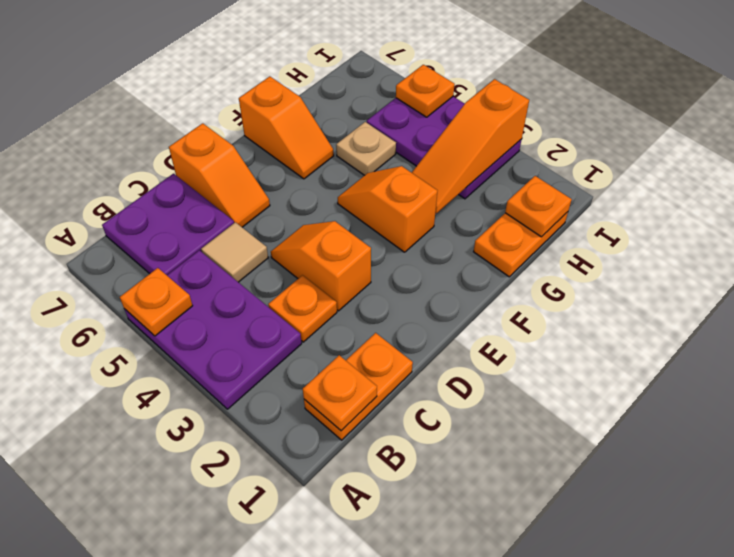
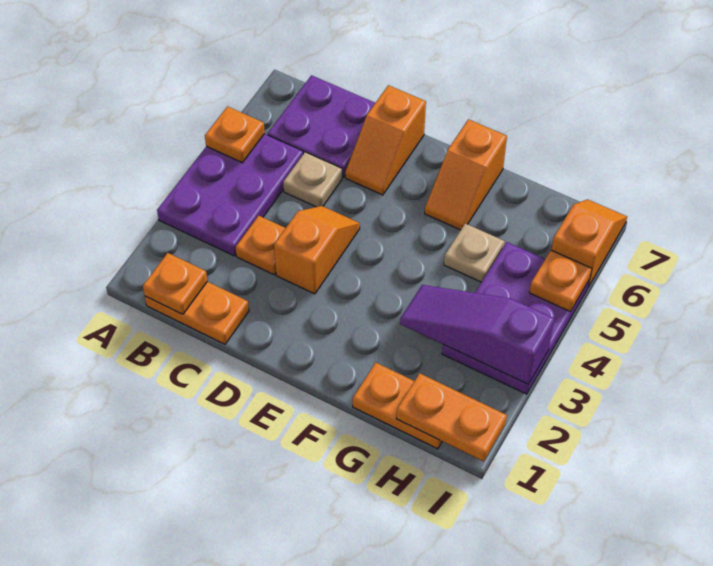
tan tile C5 level 1 -> tan plate C5 level 1
orange slope F3:F4 level 1 top 3 -> orange slope I6:I7 level 1 top 6
orange slope G3:I3 level 2 top I -> purple slope G3:I3 level 2 top I
orange plate H1 level 2 -> orange plate H1:I1 level 2

